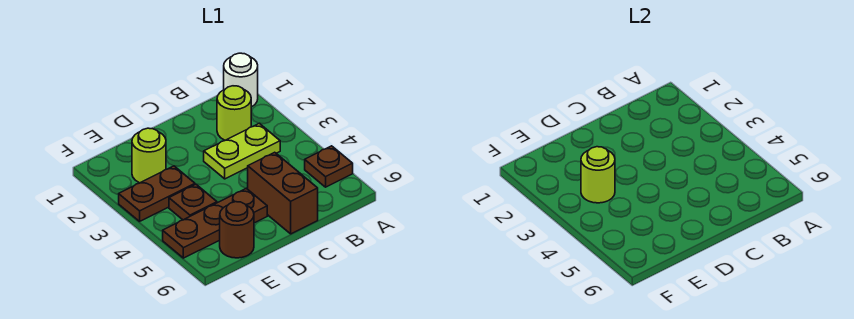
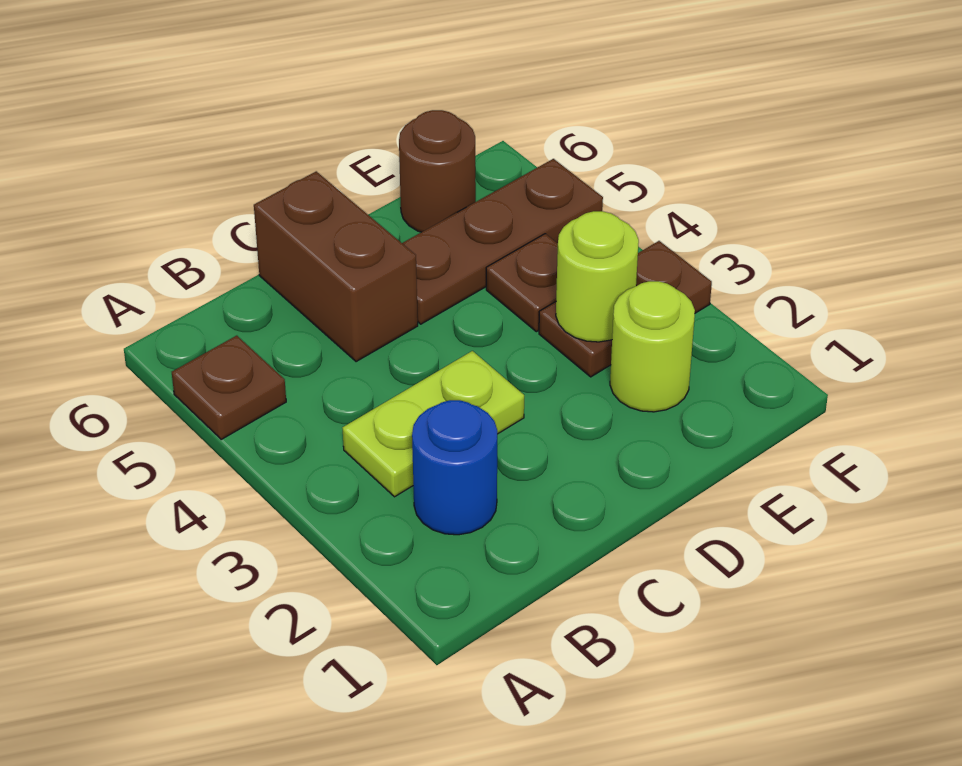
white round brick A1 level 1 -> none
lime round brick B2 level 1 -> blue round brick B2 level 1

